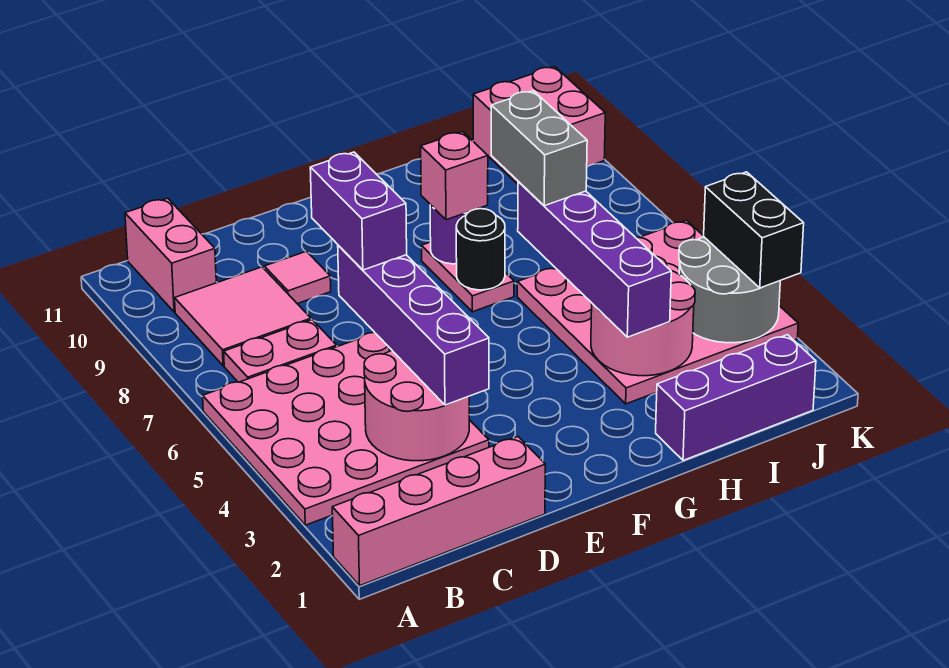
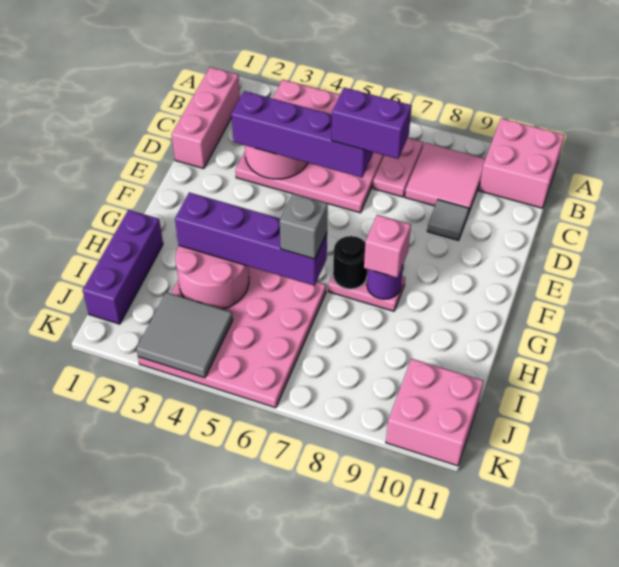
pink brick A1:D1 level 1 -> pink brick B1:D1 level 1
pink brick B10:B11 level 1 -> pink brick A10:B11 level 1
pink tile D9 level 1 -> grey tile D9 level 1
grey brick H6:H7 level 4 -> grey brick H6 level 4
grey round brick J3:K4 level 2 -> grey tile J3:K4 level 2
black brick K3:K4 level 3 -> none

